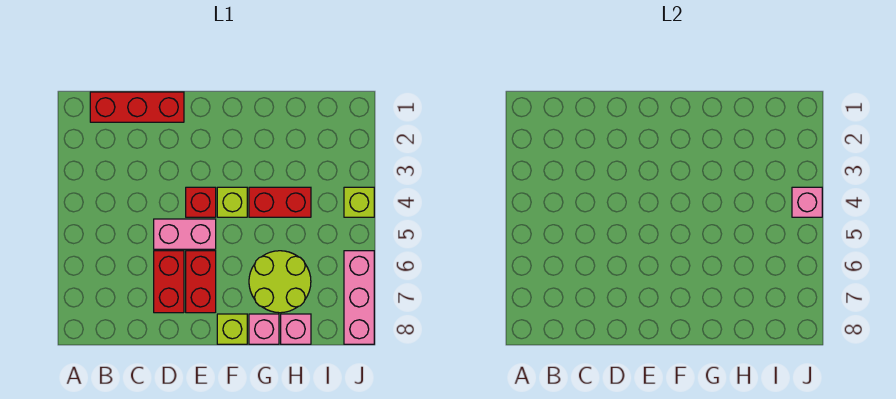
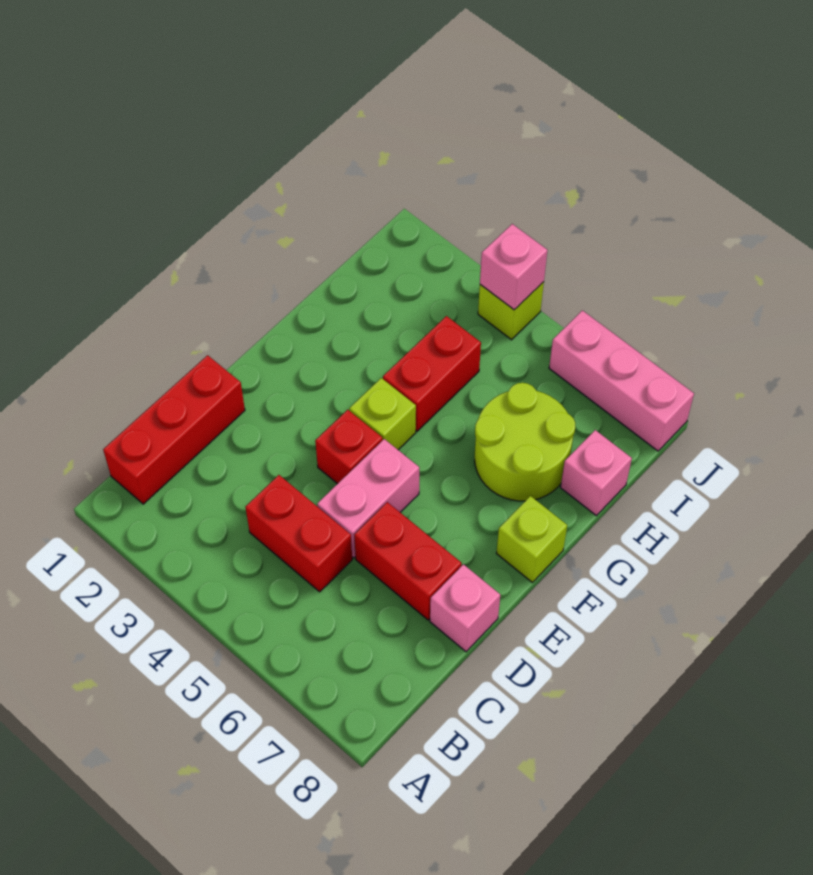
red brick E6:E7 level 1 -> red brick C4:C5 level 1
pink brick G8 level 1 -> pink brick D8 level 1

